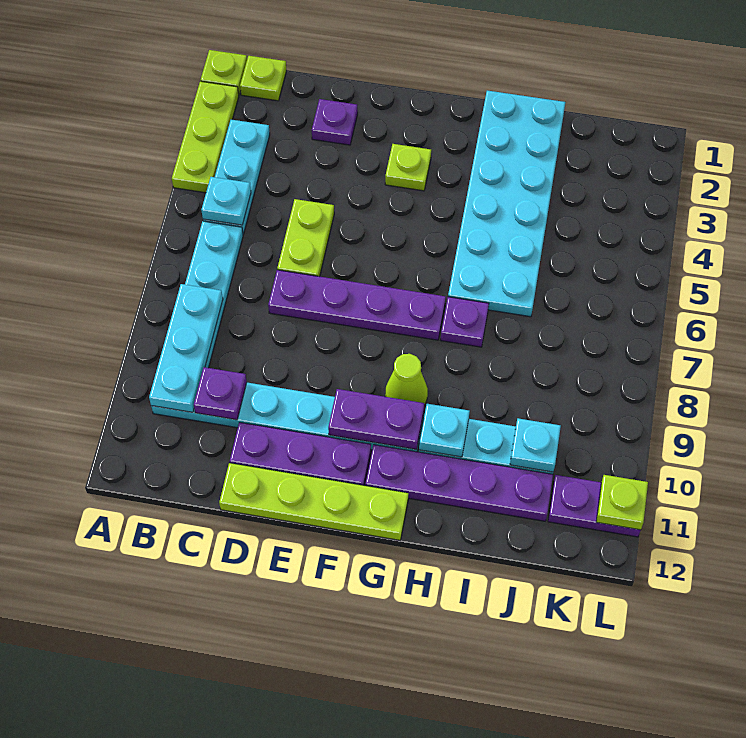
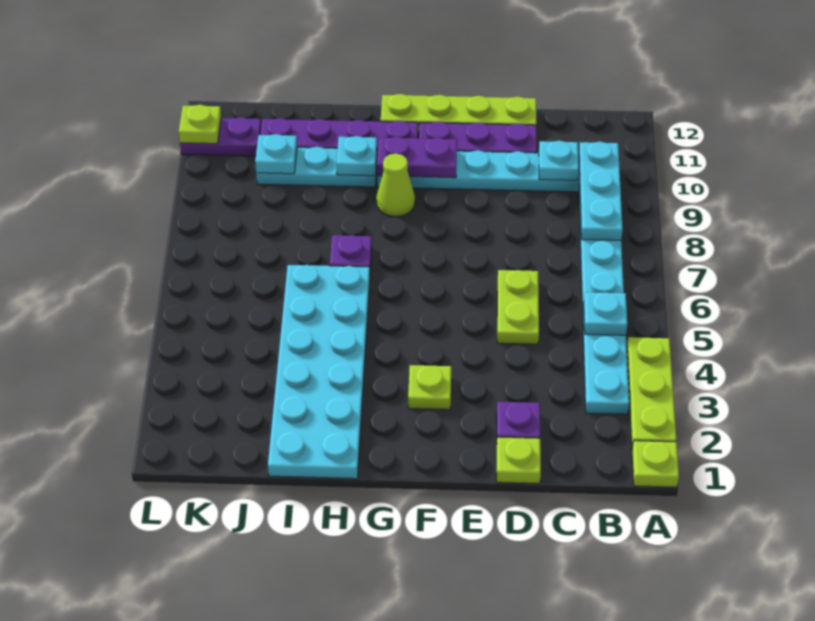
lime plate B1 level 1 -> lime plate D1 level 1
purple plate C10 level 2 -> cyan plate C10 level 2
purple plate D7:G7 level 1 -> none

